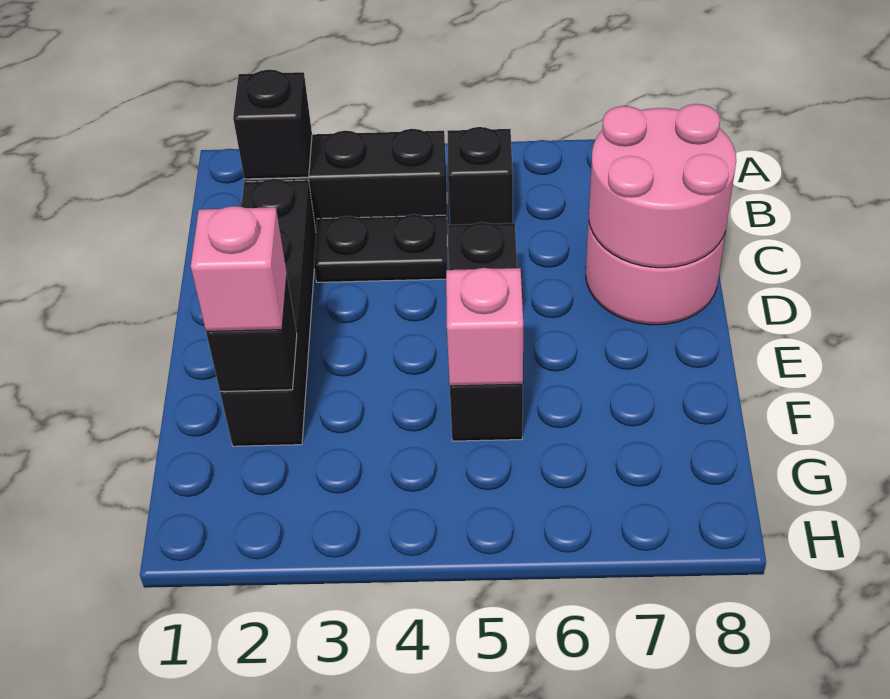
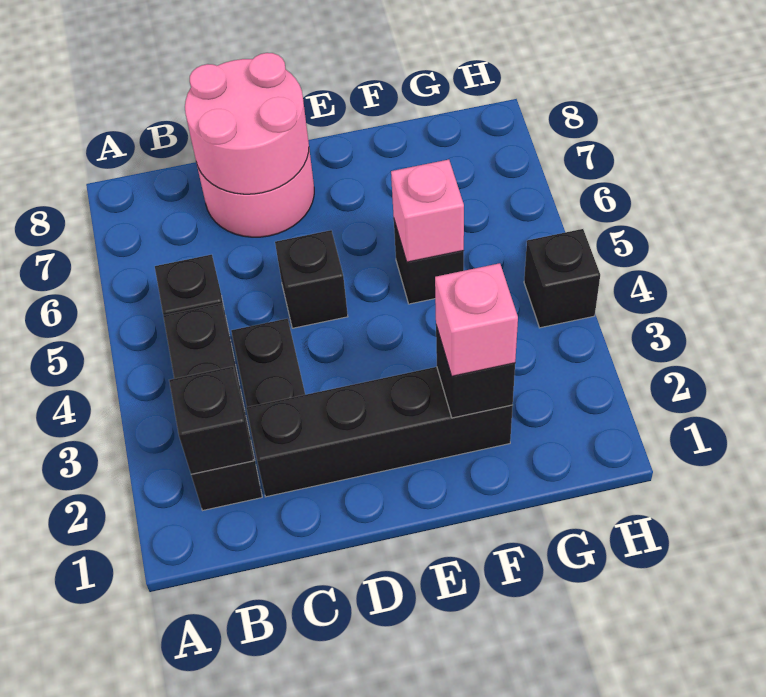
none -> black brick H4 level 1

